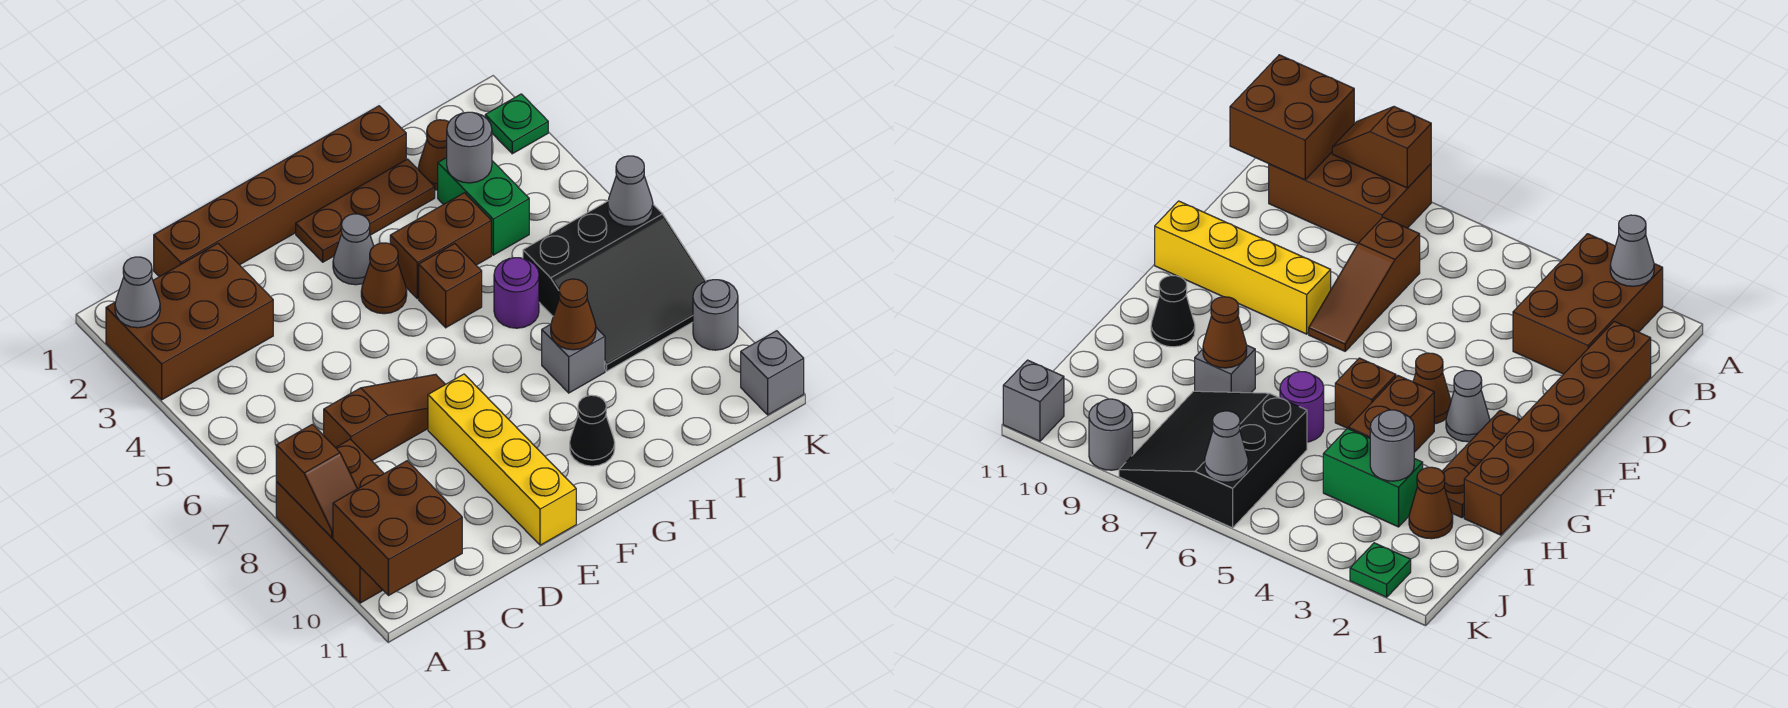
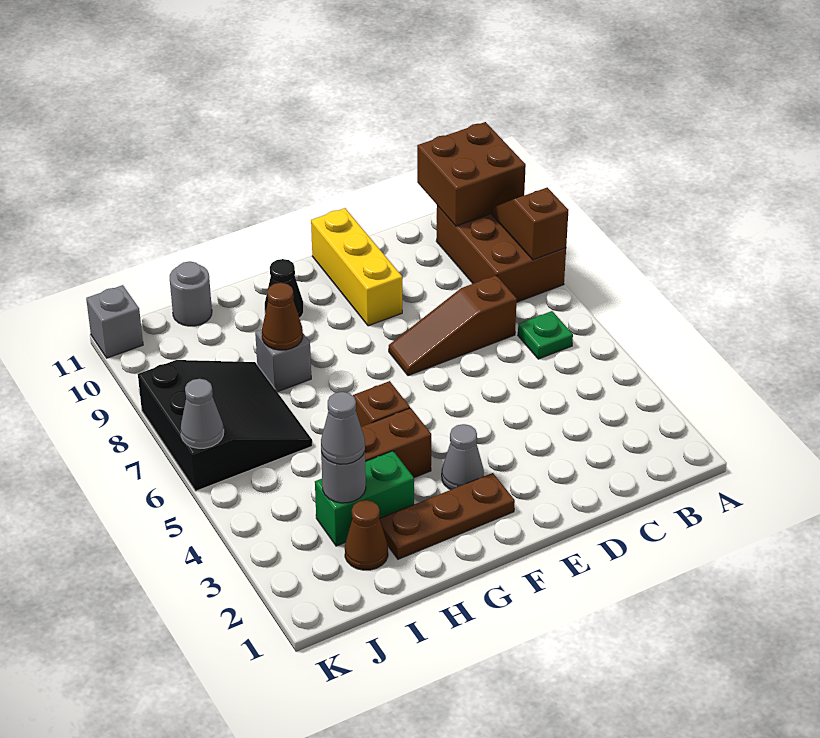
brown brick A2:C3 level 1 -> none
grey cone A2 level 2 -> grey cone I3 level 3
brown brick C1:H1 level 1 -> none
yellow brick E8:E11 level 1 -> yellow brick E9:E11 level 1
brown cone F4 level 1 -> none
purple round brick H6 level 1 -> none
green brick I3:I4 level 1 -> green brick H3:I3 level 1
black slope I6:K8 level 1 top 6 -> black slope I6:K8 level 1 top K
green plate K2 level 1 -> green plate B6 level 1
grey round brick K9 level 1 -> grey round brick I11 level 1

